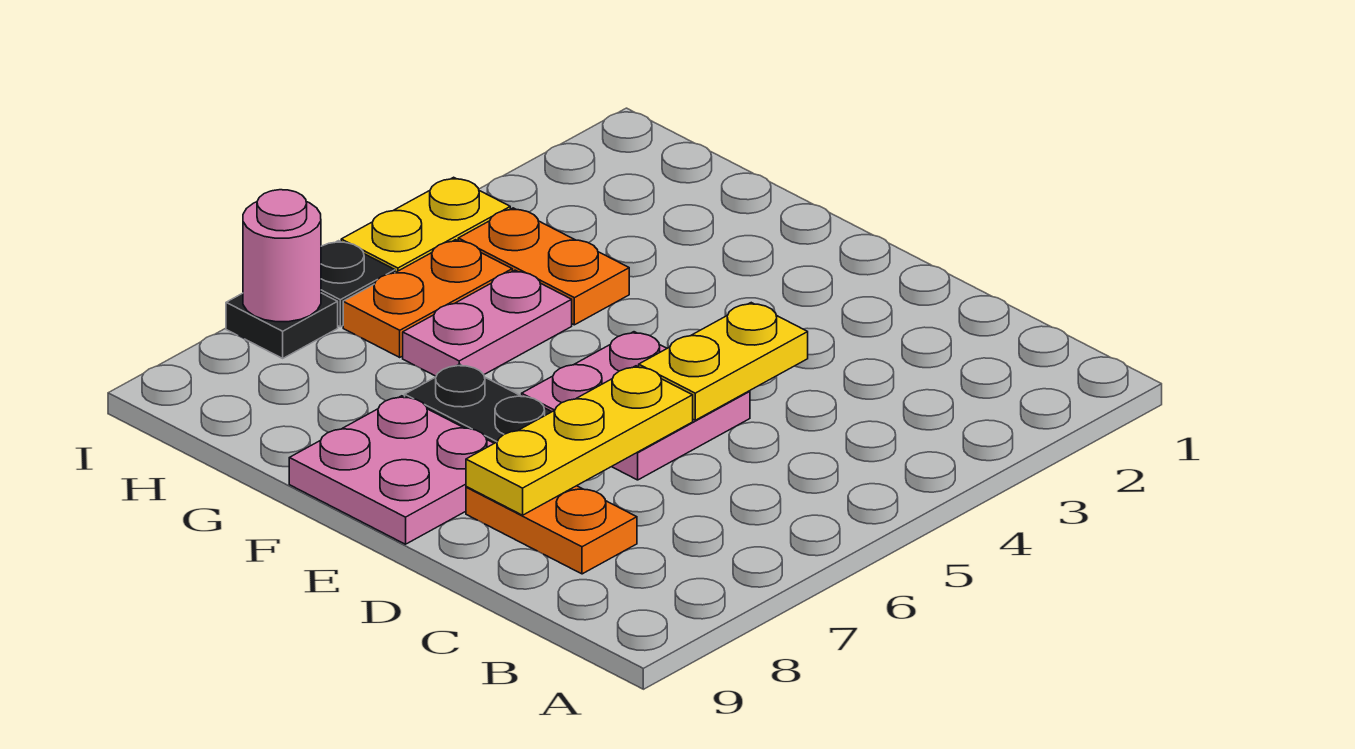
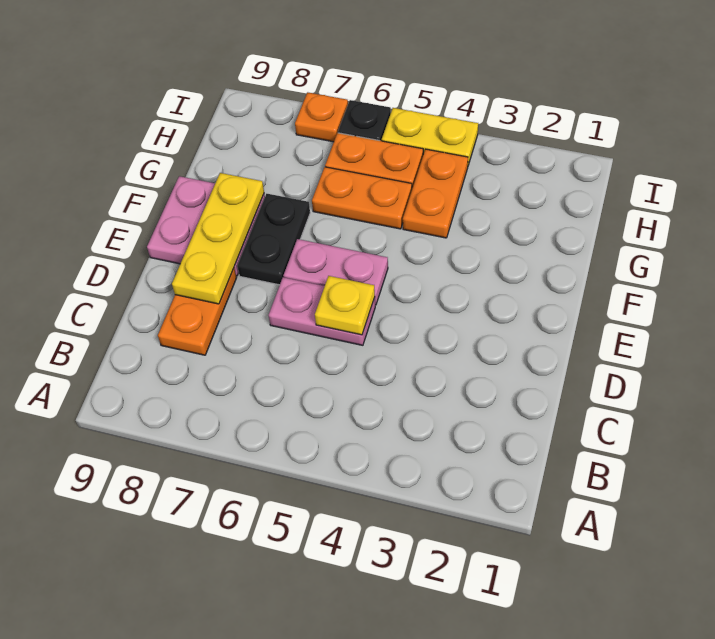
yellow plate D4:D5 level 2 -> yellow plate D5 level 2
yellow plate D6:D8 level 2 -> yellow plate D8:F8 level 2
pink plate G5:G6 level 1 -> orange plate G5:G6 level 1
black plate I7 level 1 -> orange plate I7 level 1
pink round brick I7 level 2 -> none

